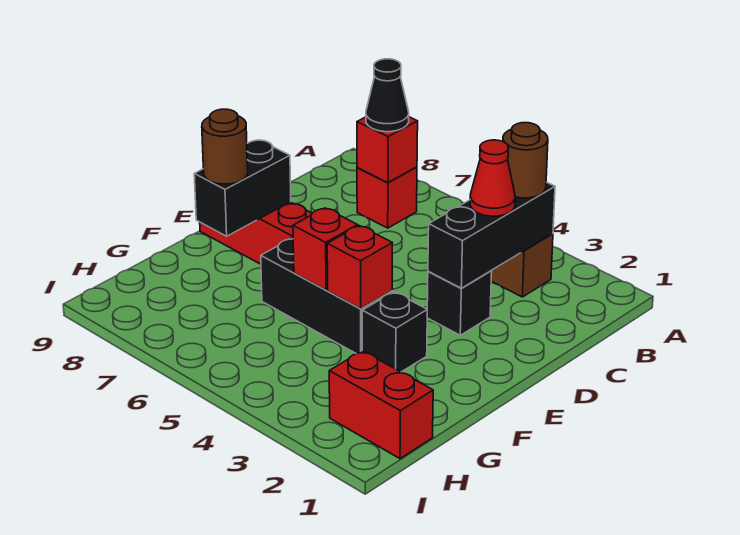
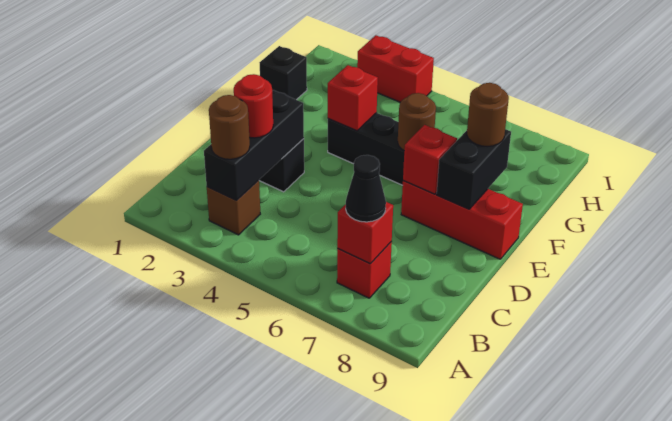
red cone C3 level 3 -> red round brick C3 level 3
black brick F3 level 1 -> black brick G1 level 1
red brick F5 level 2 -> red brick E7 level 2
none -> brown round brick F6 level 2
red brick H1:H2 level 1 -> red brick I3:I4 level 1

